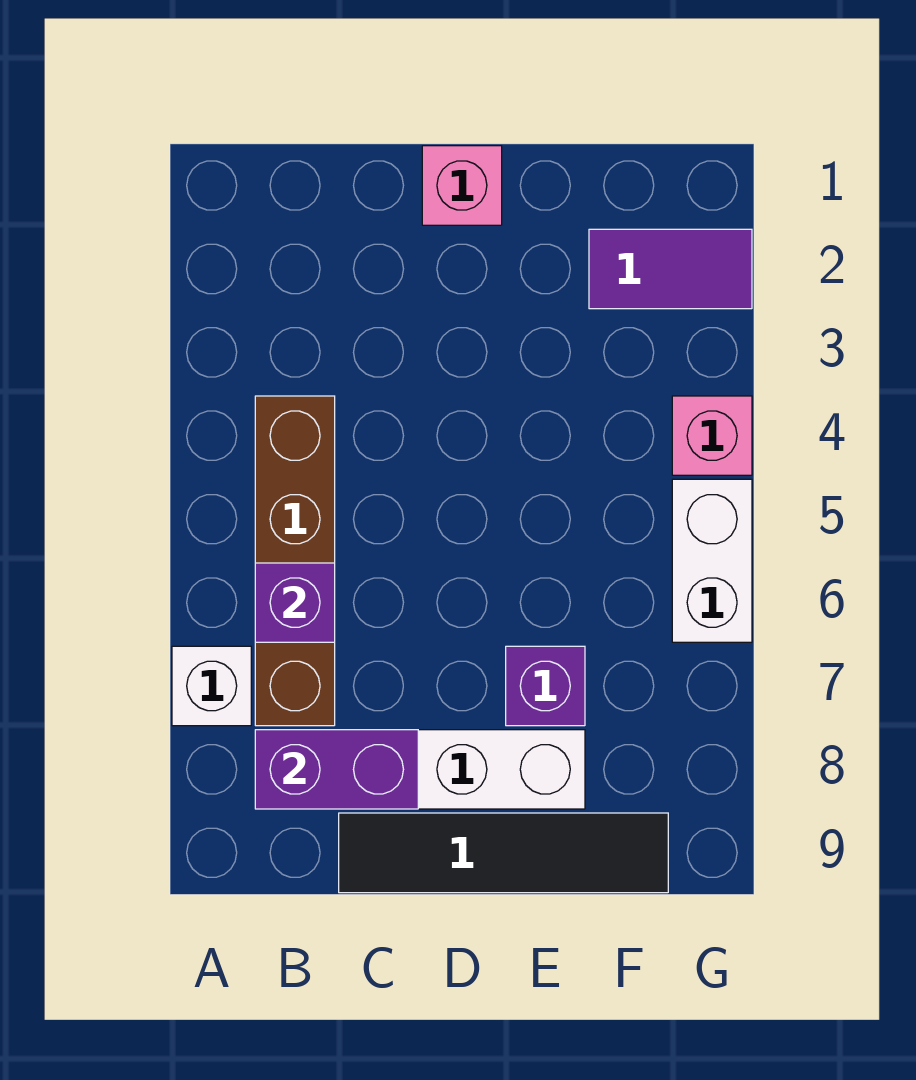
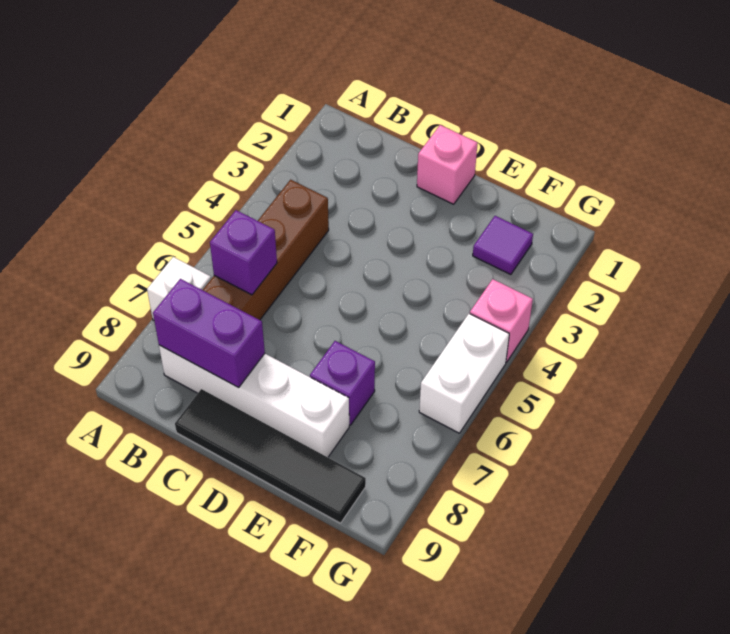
purple tile F2:G2 level 1 -> purple tile F2 level 1

